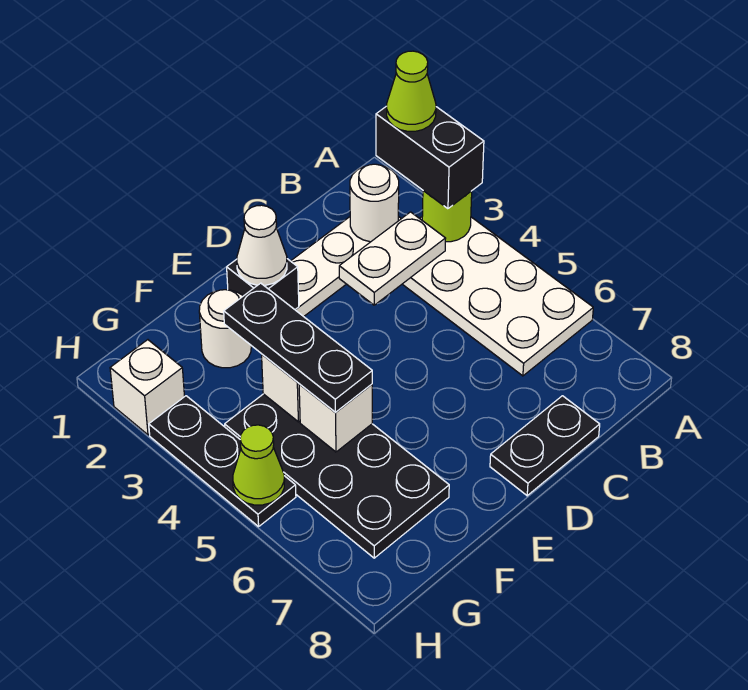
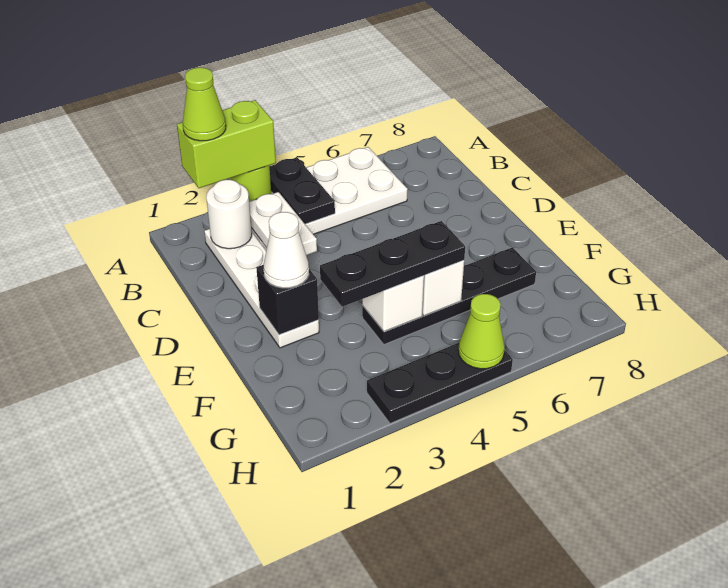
black brick A2:A3 level 3 -> lime brick A2:A3 level 3
black plate C8:D8 level 1 -> black plate A4:B4 level 2
white round brick F2 level 1 -> none
black plate F4:G7 level 1 -> black plate F4:F7 level 1
white brick H2 level 1 -> none

